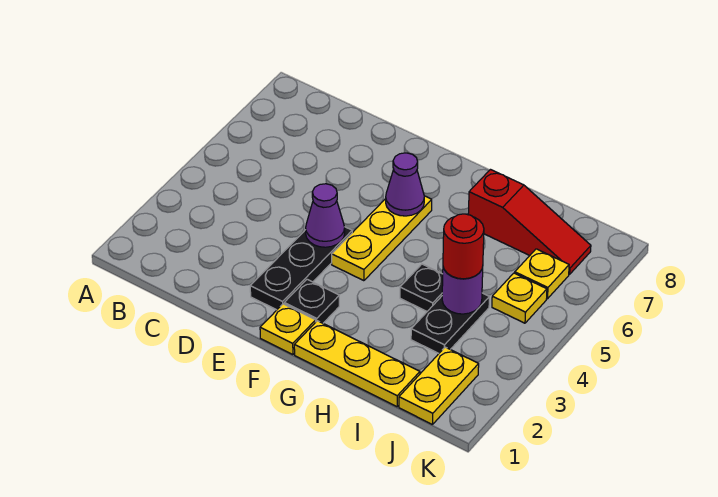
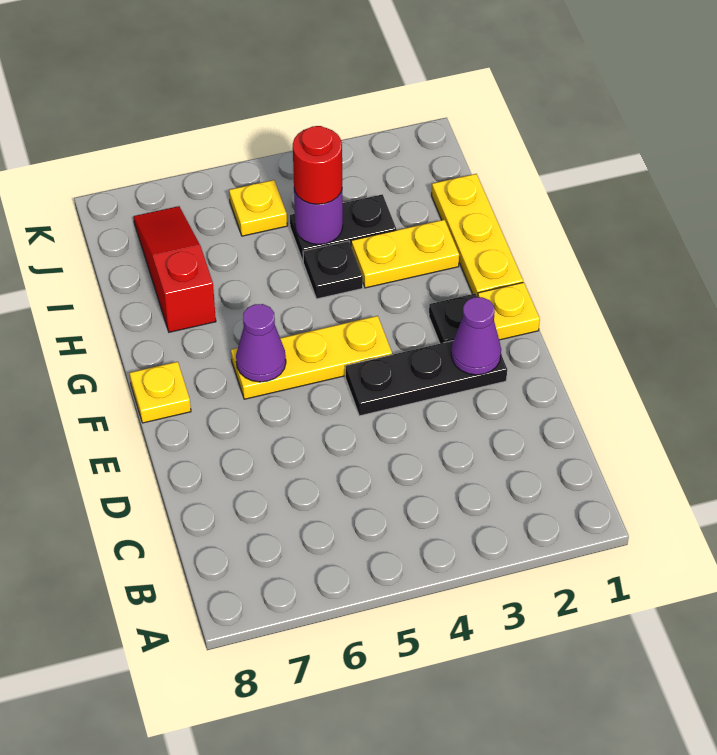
purple cone E4 level 2 -> purple cone E2 level 2
yellow plate J1:J2 level 1 -> yellow plate H2:H3 level 1
yellow plate J6 level 1 -> yellow plate F8 level 1

